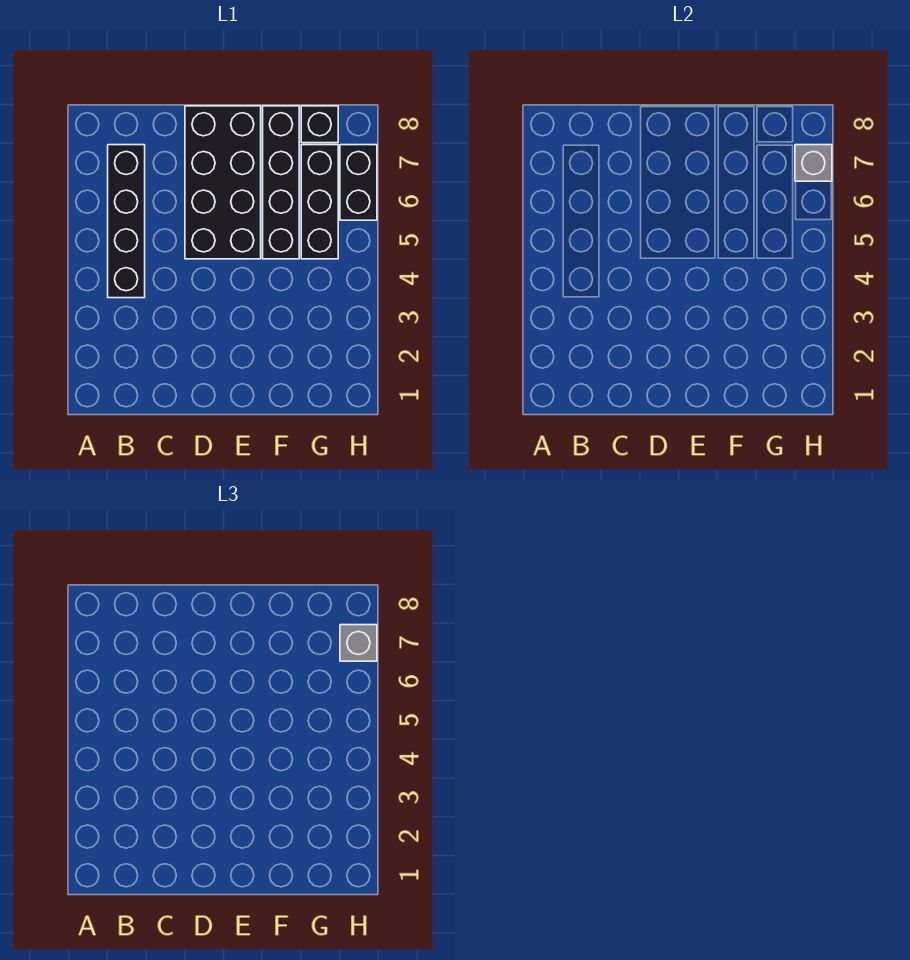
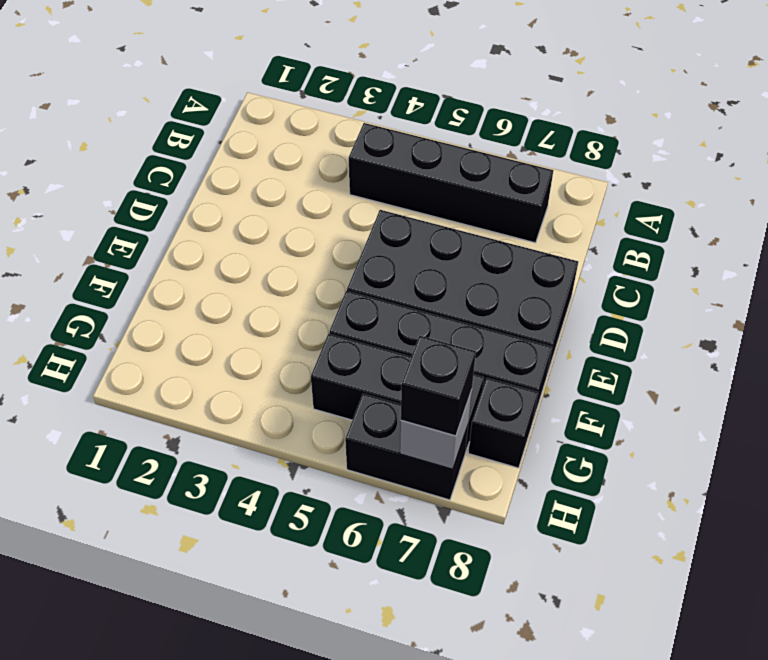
grey brick H7 level 3 -> black brick H7 level 3

